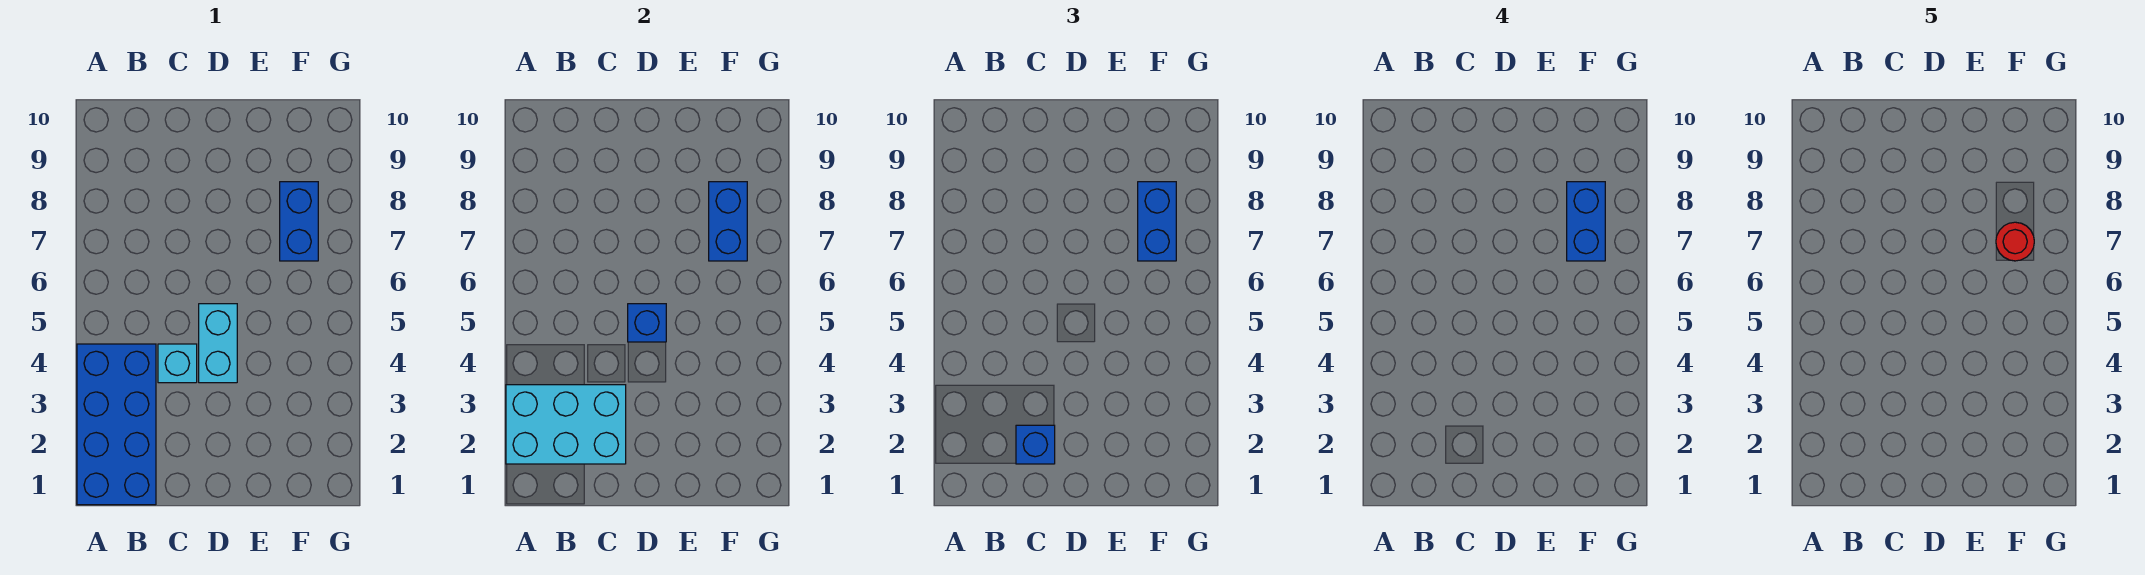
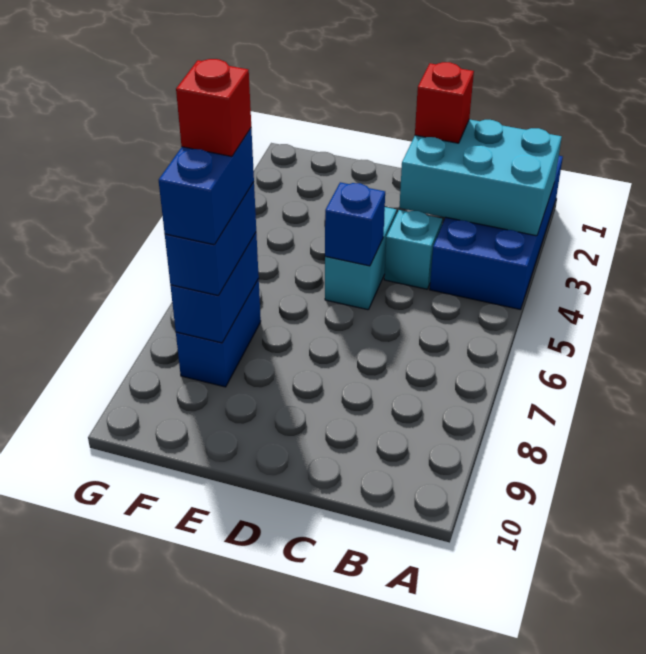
blue brick C2 level 3 -> red brick C2 level 3
red round brick F7 level 5 -> red brick F7 level 5

